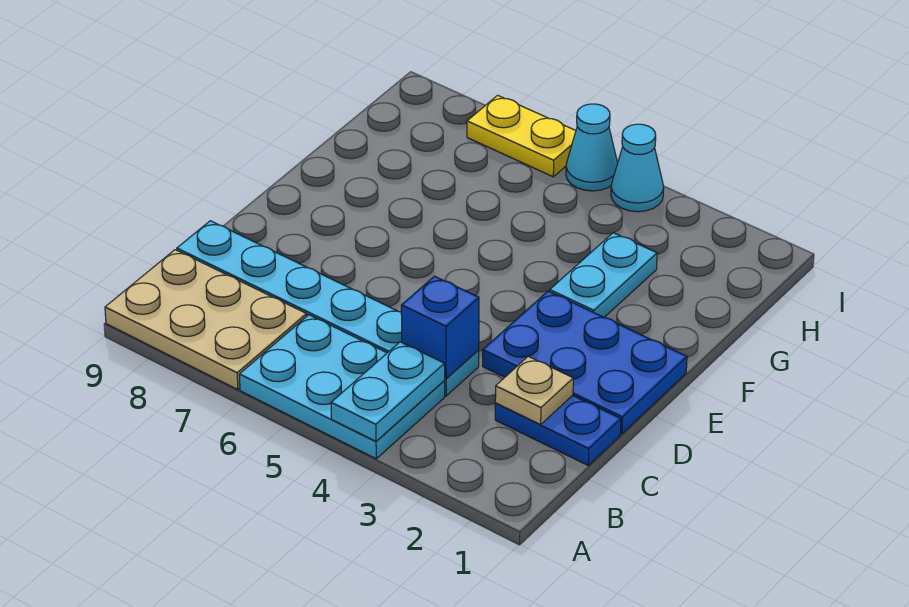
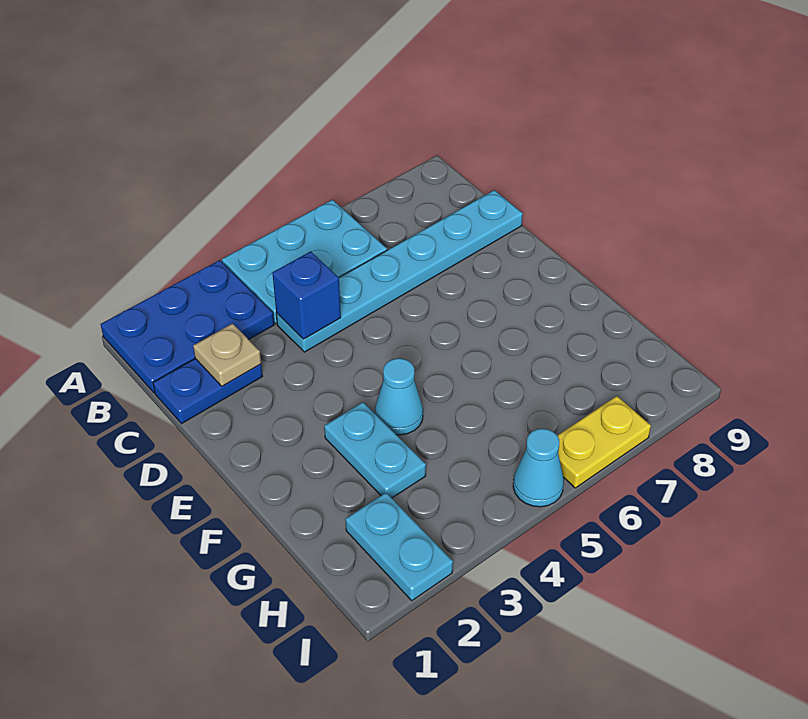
cyan plate A4:B4 level 2 -> cyan plate H2:I2 level 1
tan plate A7:B9 level 1 -> none
blue plate D1:E3 level 1 -> blue plate A1:B3 level 1
cyan cone I4 level 1 -> cyan cone F4 level 1

